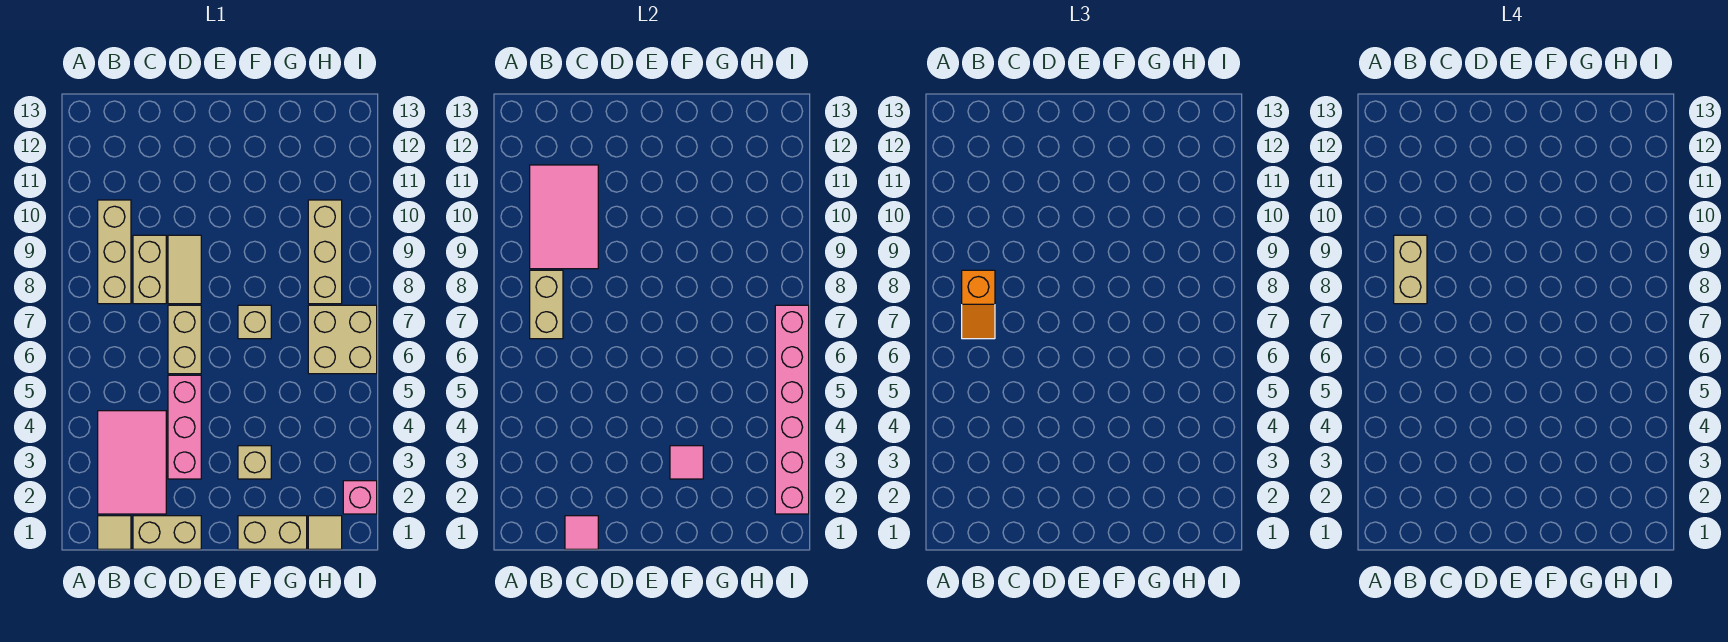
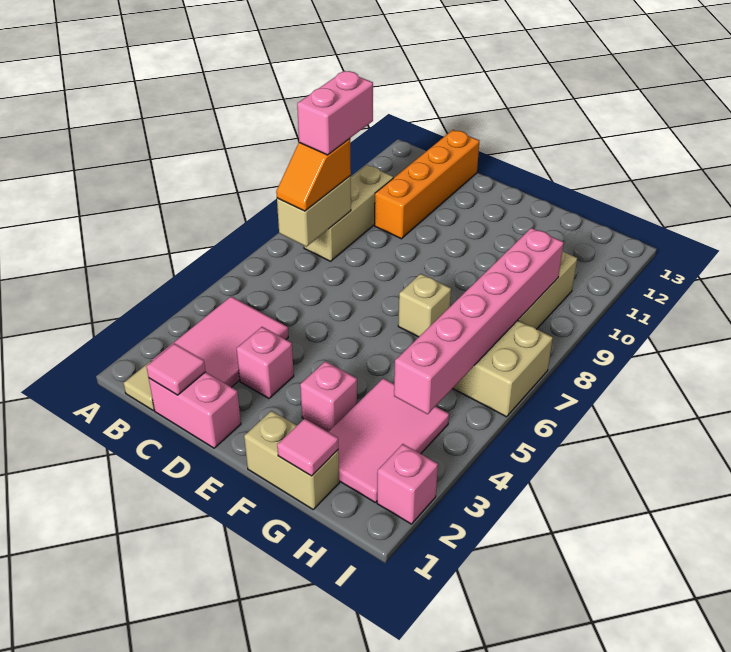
tan brick B8:B9 level 4 -> pink brick B8:B9 level 4
pink tile B9:C11 level 2 -> pink tile G2:H4 level 1
tan brick C1:D1 level 1 -> pink brick C1:D1 level 1
tan brick C8:C9 level 1 -> none
none -> orange brick C10:C13 level 1
pink brick D3:D5 level 1 -> pink brick D3 level 1
tan brick D6:D7 level 1 -> none
tan tile D8:D9 level 1 -> none
tan brick F3 level 1 -> pink brick F3 level 1
pink tile F3 level 2 -> pink tile G1 level 2
tan tile H1 level 1 -> none
pink brick I2:I7 level 2 -> pink brick H4:H9 level 2

